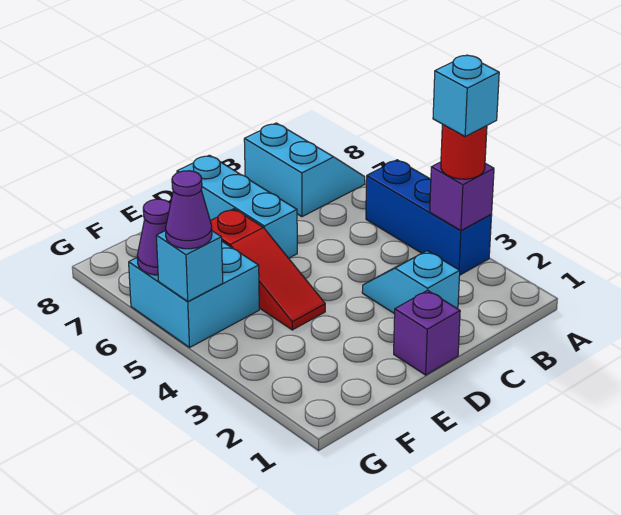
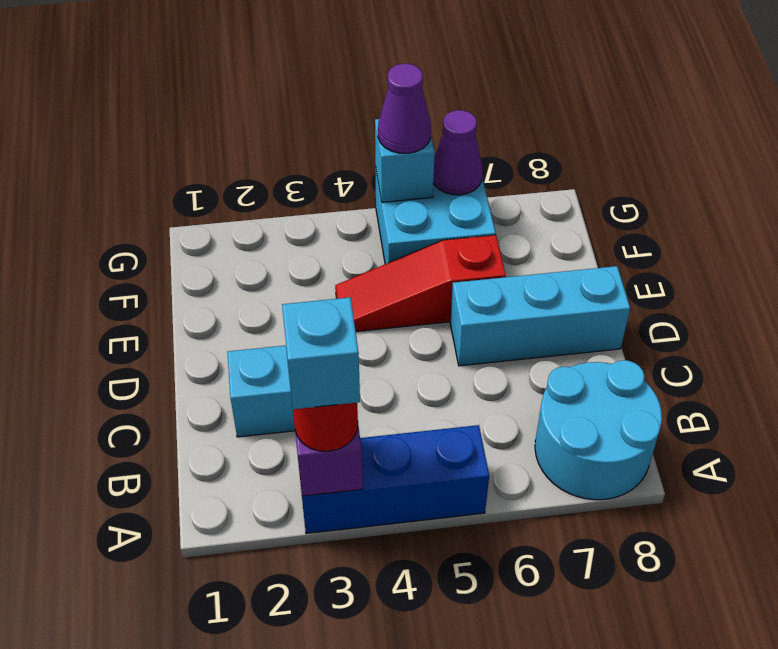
cyan slope A7:B8 level 1 top B -> cyan round brick A7:B8 level 1
purple brick D1 level 1 -> none

